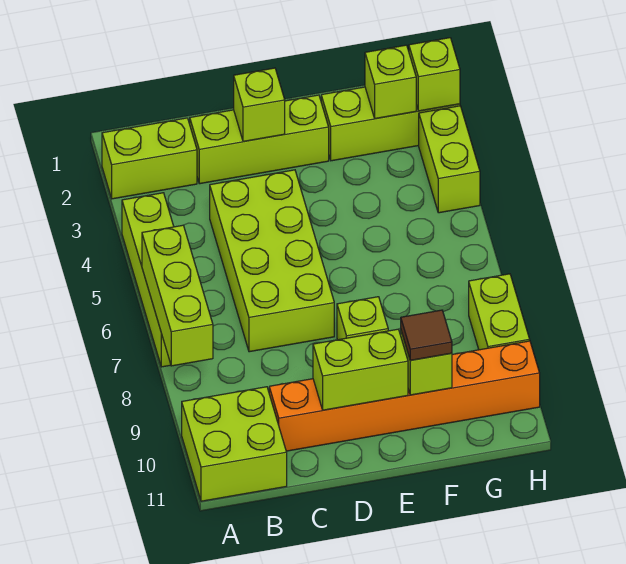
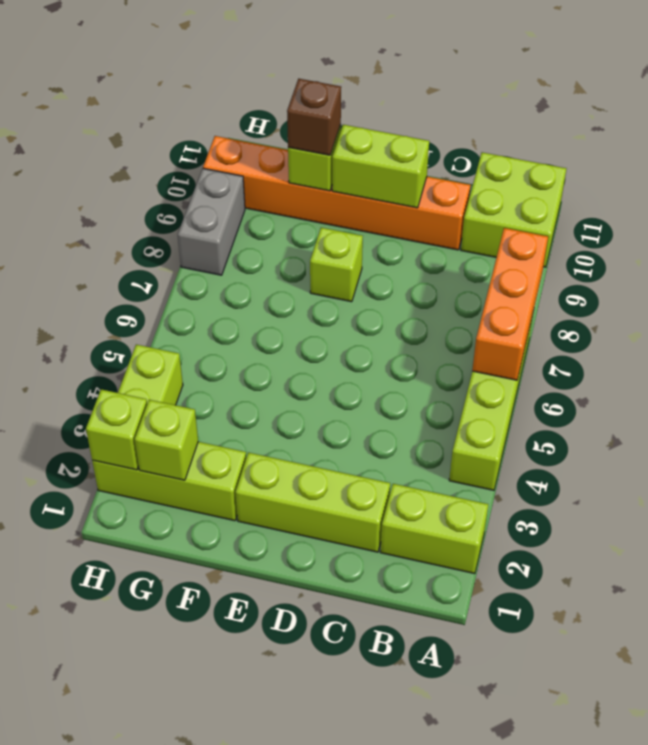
lime brick A6:A8 level 2 -> orange brick A6:A8 level 2
lime brick C4:D7 level 1 -> none
lime brick D2 level 2 -> none
brown tile F10 level 3 -> brown brick F10 level 3
lime brick H8:H9 level 1 -> grey brick H8:H9 level 1

